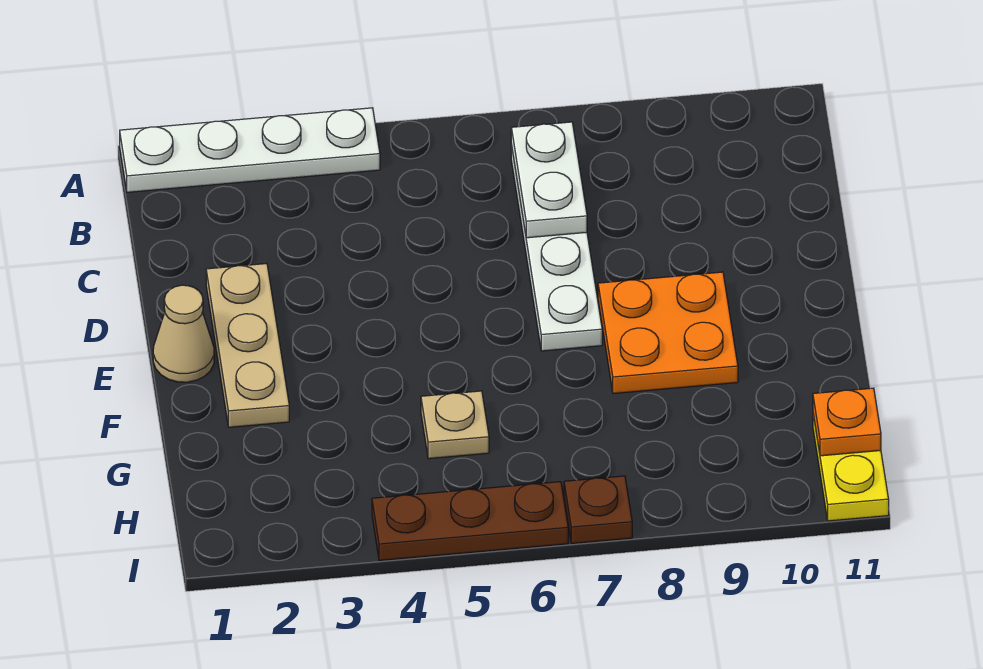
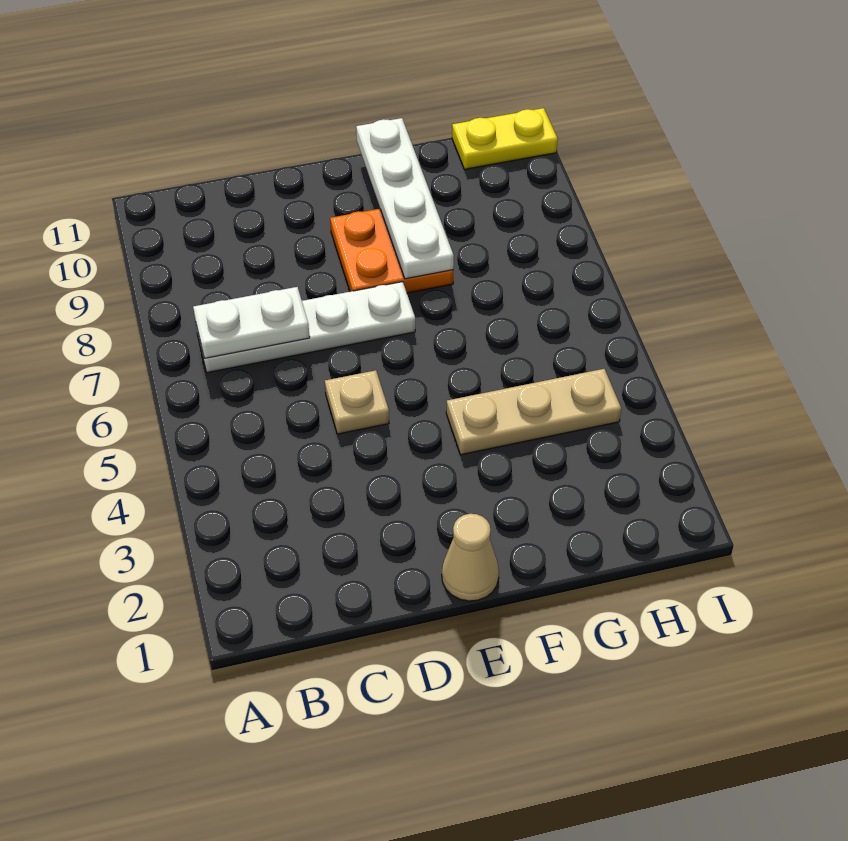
white plate A1:A4 level 1 -> white plate F8:F11 level 2
tan plate D2:F2 level 1 -> tan plate F4:H4 level 1
tan plate G5 level 1 -> tan plate D5 level 1
orange plate H11 level 2 -> none
brown plate I4:I6 level 1 -> none
brown plate I7 level 1 -> none

